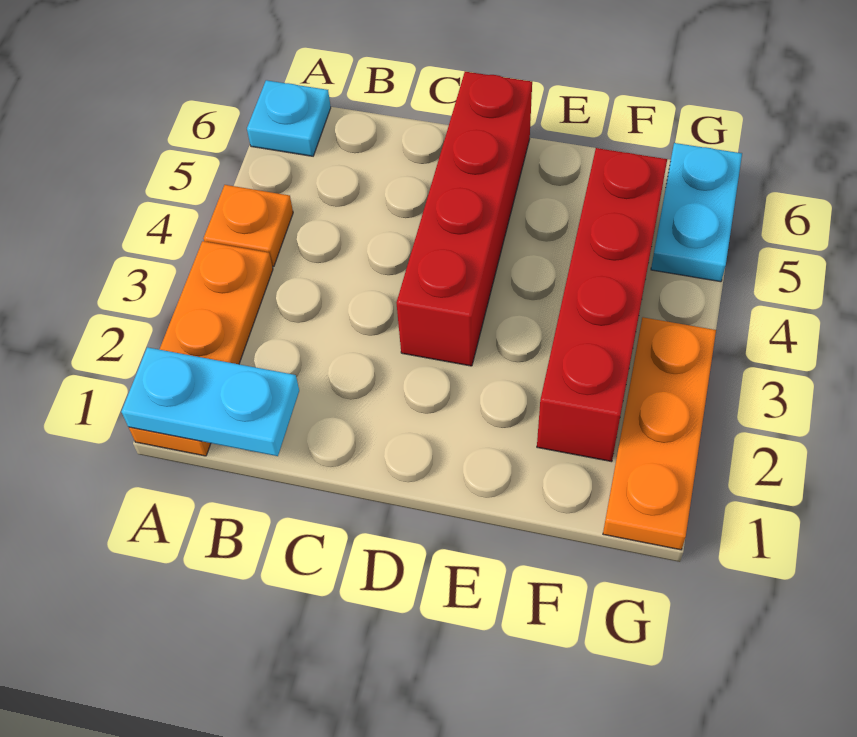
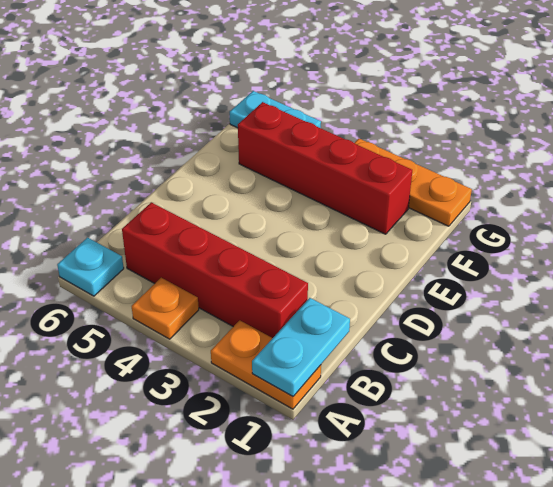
orange plate A1:A3 level 1 -> orange plate A1:A2 level 1
red brick D3:D6 level 1 -> red brick B2:B5 level 1

